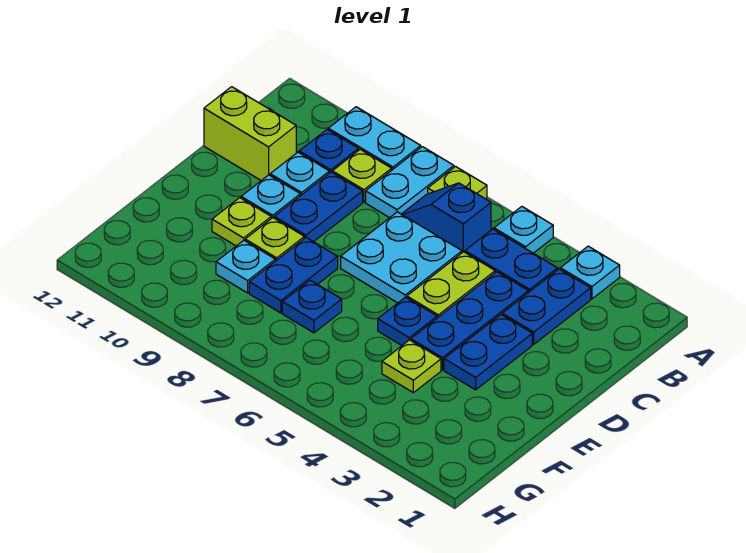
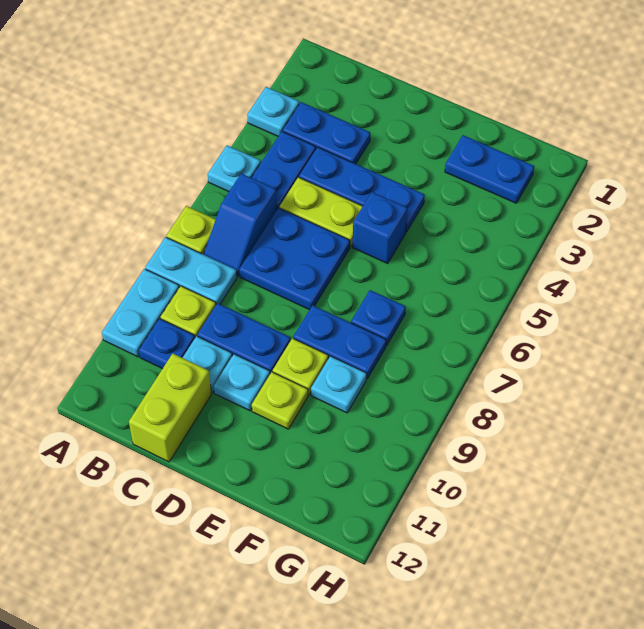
cyan plate C6:D7 level 1 -> blue plate C6:D7 level 1
blue plate D3:E3 level 1 -> blue plate F2:G2 level 1
blue plate E5 level 1 -> blue brick E5 level 1
lime plate F4 level 1 -> none

